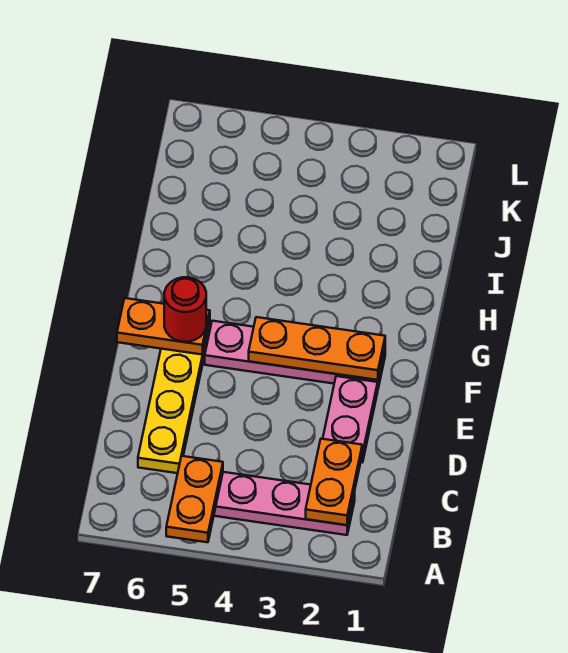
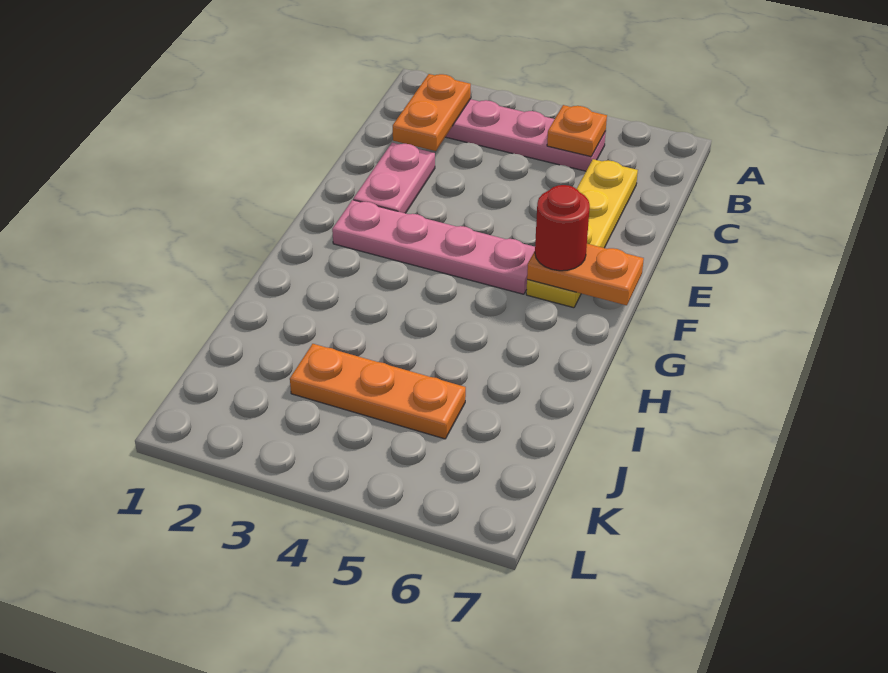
orange plate A5:B5 level 2 -> orange plate B5 level 2
orange plate F2:F4 level 2 -> orange plate J3:J5 level 1

